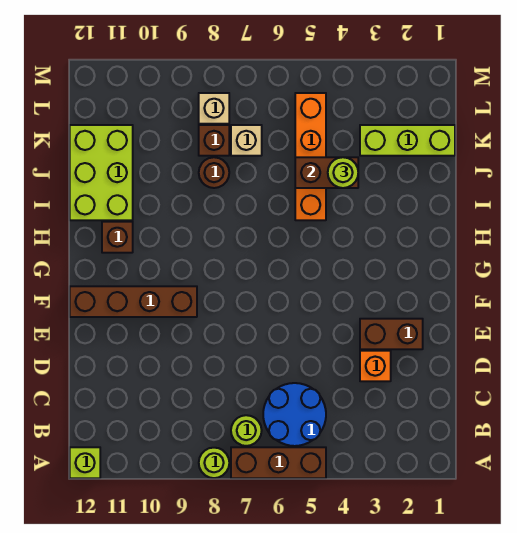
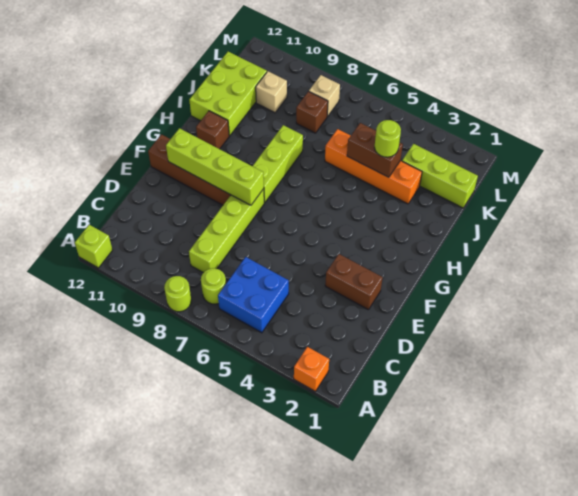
brown brick A5:A7 level 1 -> none
blue round brick B5:C6 level 1 -> blue brick B5:C6 level 1
none -> lime brick C8:F8 level 1
orange brick D3 level 1 -> orange brick A2 level 1
none -> lime brick F8:F11 level 2
none -> lime brick G8:I8 level 1
orange brick I5:L5 level 1 -> orange brick J3:J6 level 1
brown round brick J8 level 1 -> none
tan brick K7 level 1 -> tan brick K10 level 1

